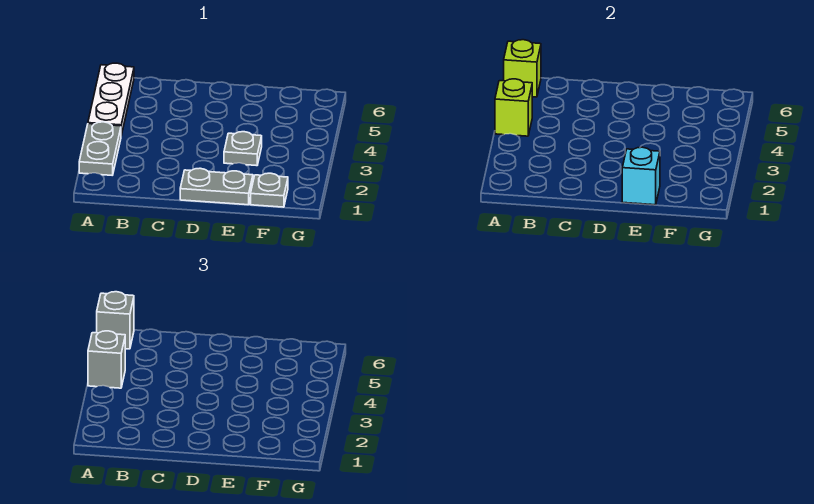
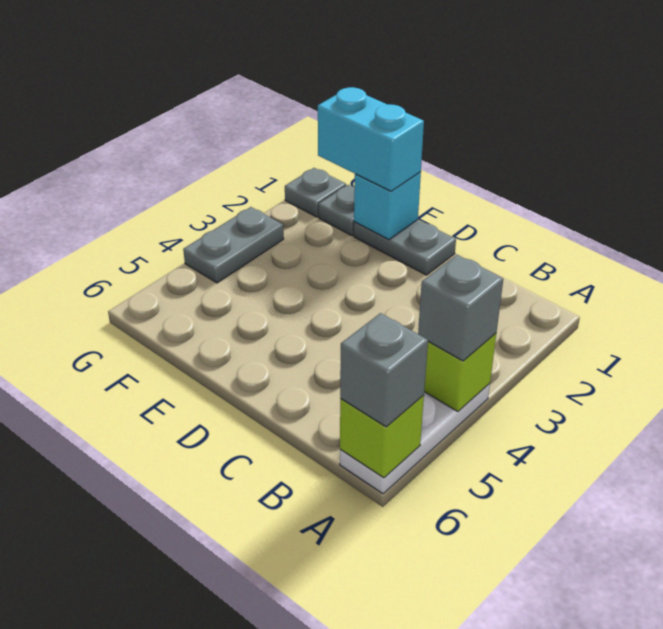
grey plate A2:A3 level 1 -> grey plate G3:G4 level 1
none -> cyan brick E1:F1 level 3
grey plate E3 level 1 -> grey plate G1 level 1

